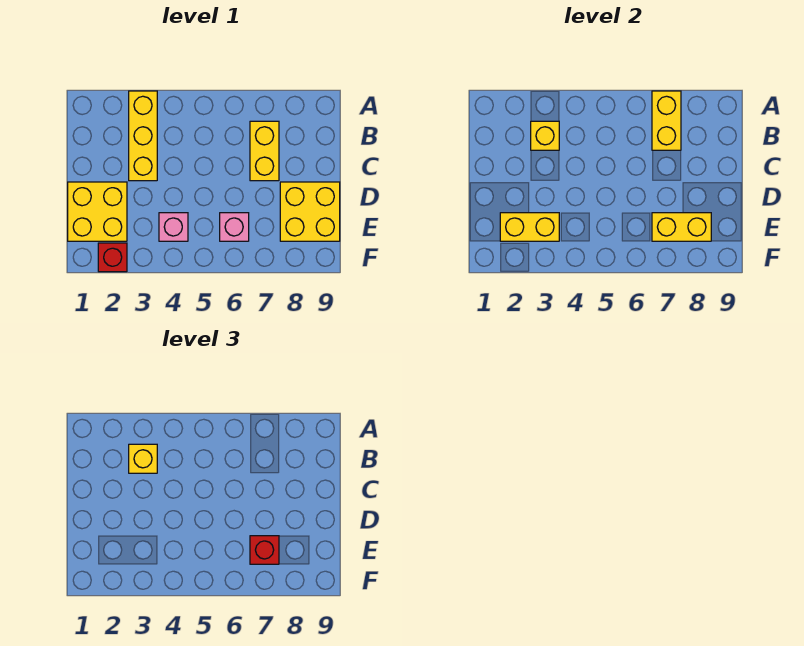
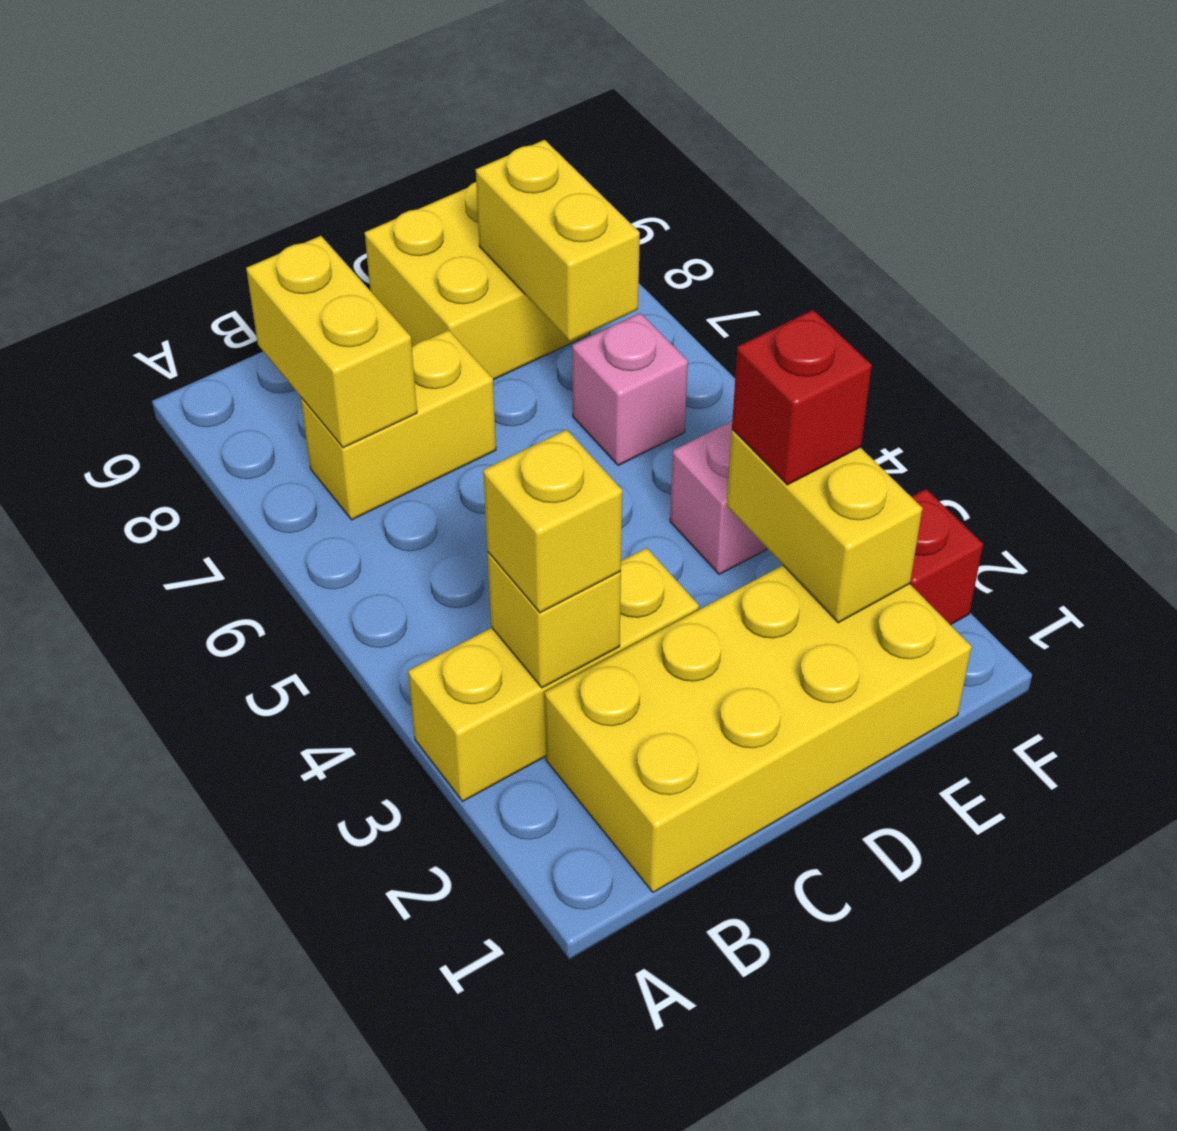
yellow brick A7:B7 level 2 -> yellow brick B7:B8 level 2
yellow brick D1:E2 level 1 -> yellow brick B1:E2 level 1
red brick E7 level 3 -> red brick E3 level 3

